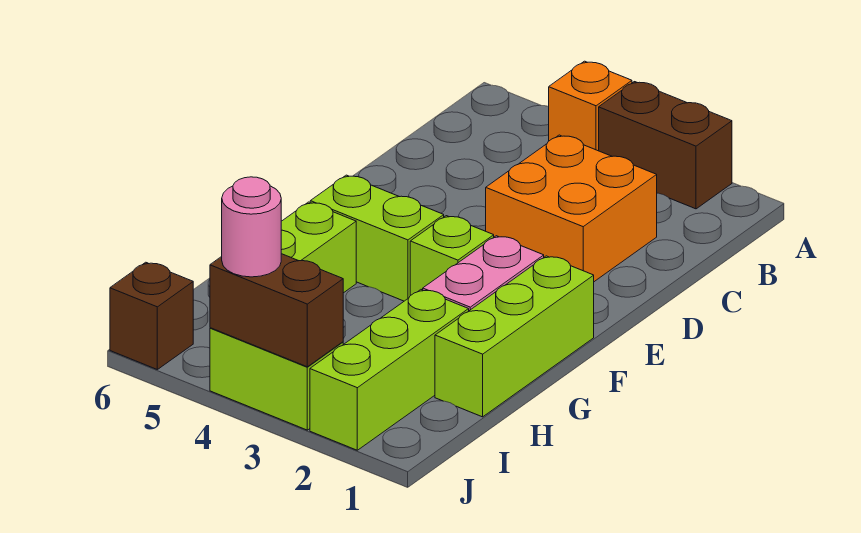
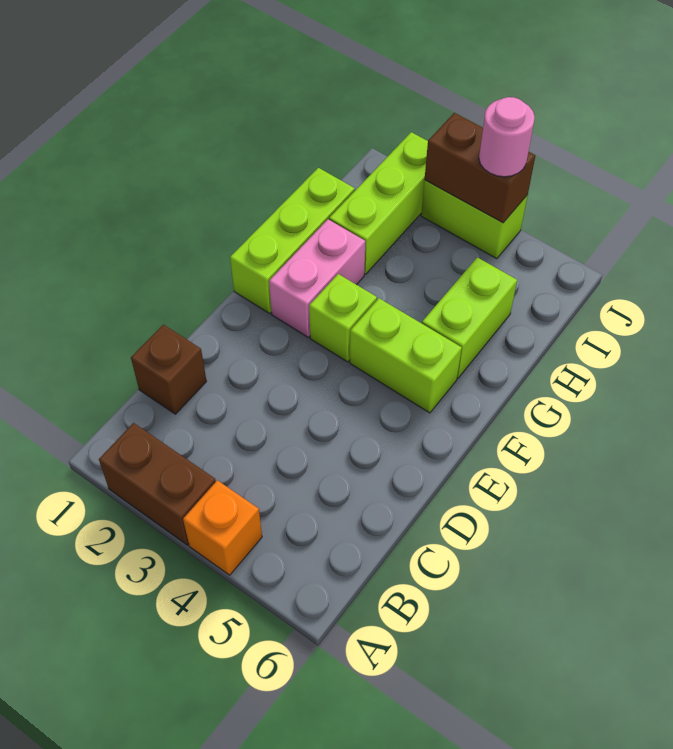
orange brick C2:D3 level 1 -> none
brown brick J6 level 1 -> brown brick C1 level 1

